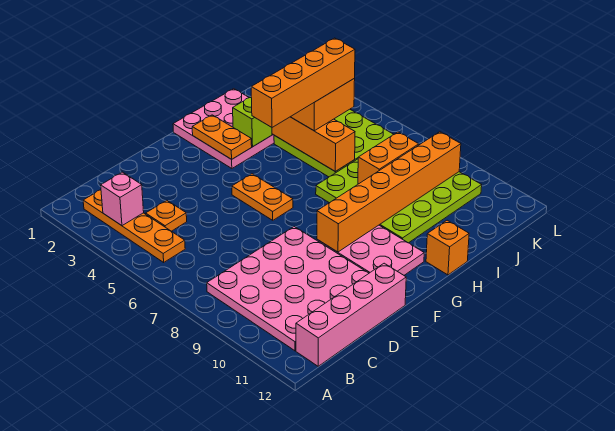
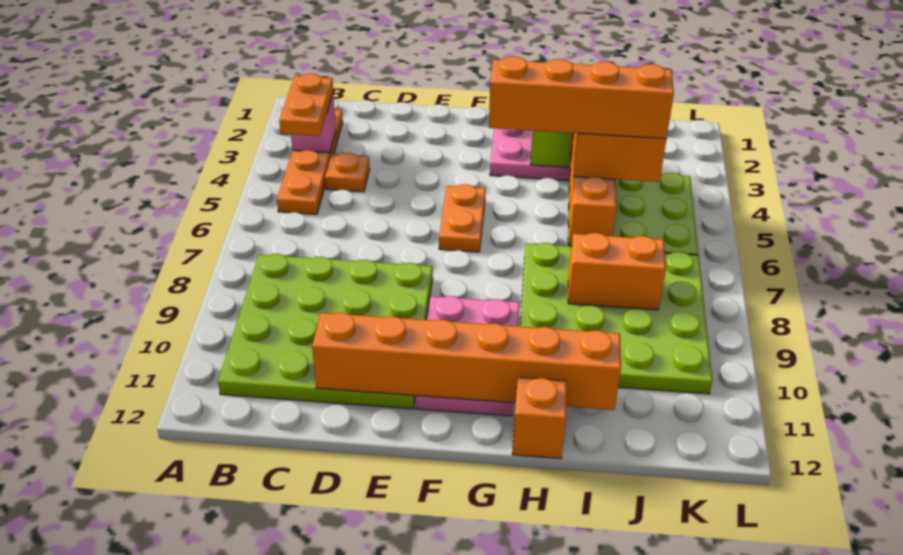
pink plate B8:E11 level 1 -> lime plate B8:E11 level 1
pink brick B12:E12 level 1 -> none
orange brick F9:K9 level 2 -> orange brick D11:I11 level 2
orange plate G2:G3 level 2 -> orange plate B3:B4 level 3

